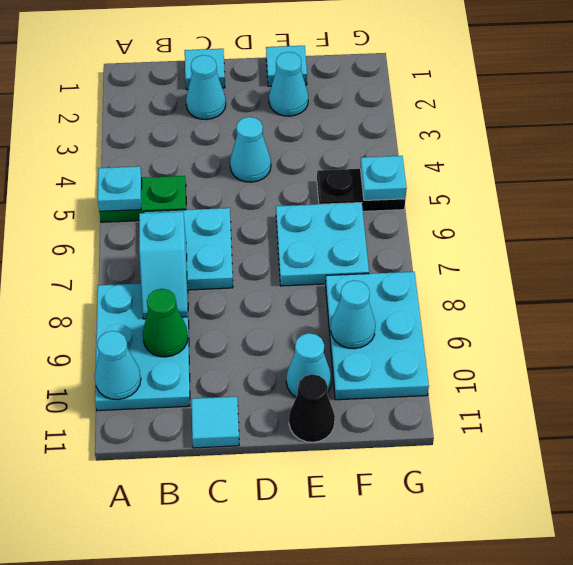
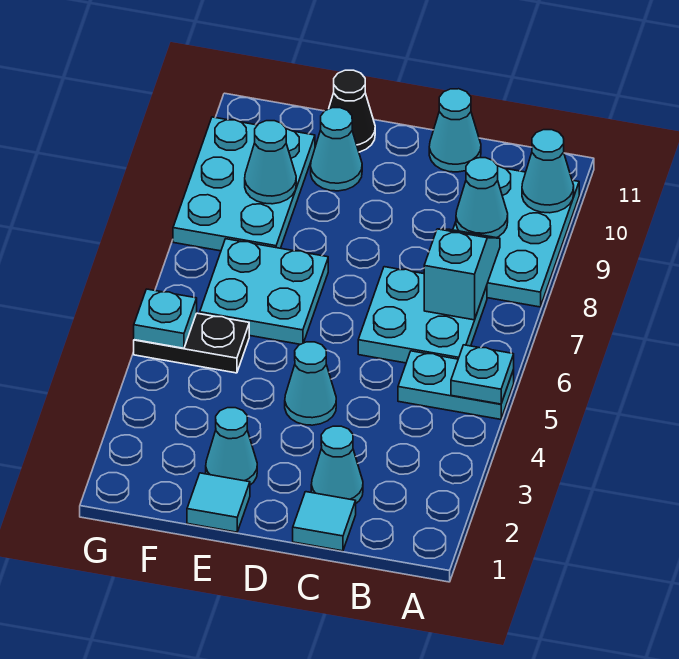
green plate A5:B5 level 1 -> cyan plate A5:B5 level 1
green cone B9 level 2 -> cyan cone B9 level 2
cyan tile C11 level 1 -> cyan cone C11 level 1

